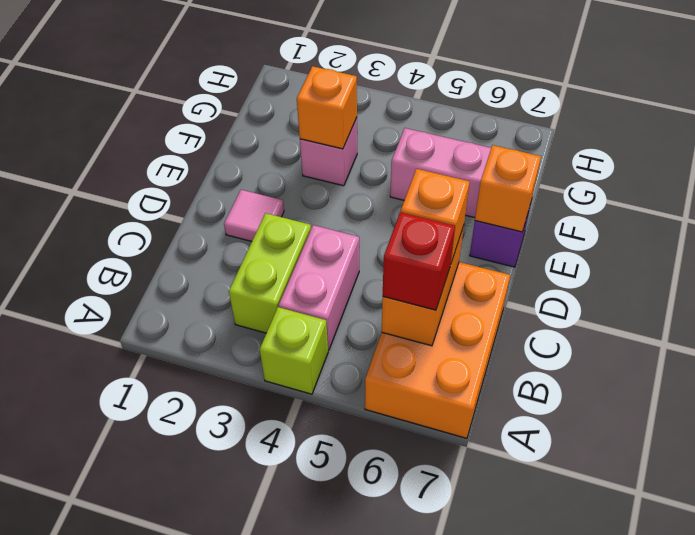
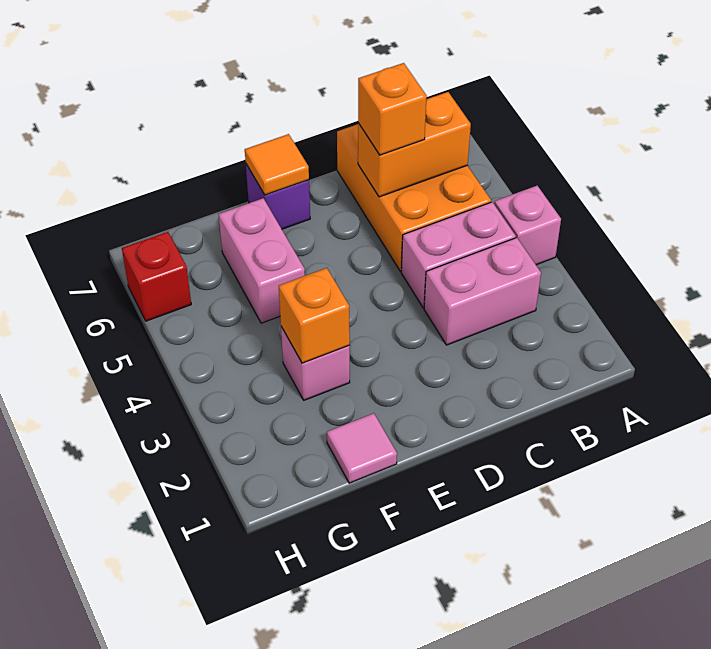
lime brick A4 level 1 -> pink brick A4 level 1
orange brick A6:C7 level 1 -> orange brick B5:C7 level 1
lime brick B3:C3 level 1 -> pink brick B3:C3 level 1
red brick B6 level 3 -> red brick H6 level 1
pink tile D2 level 1 -> pink tile F1 level 1
orange brick E7 level 2 -> orange tile E7 level 2

